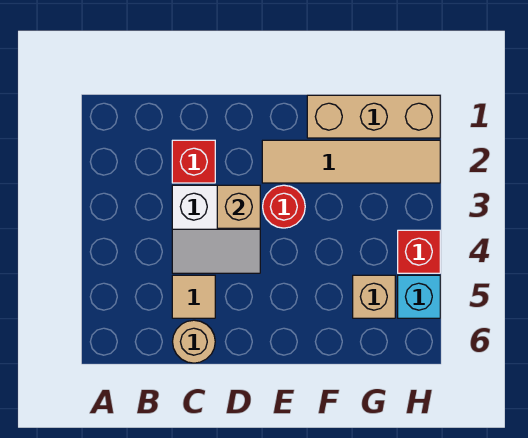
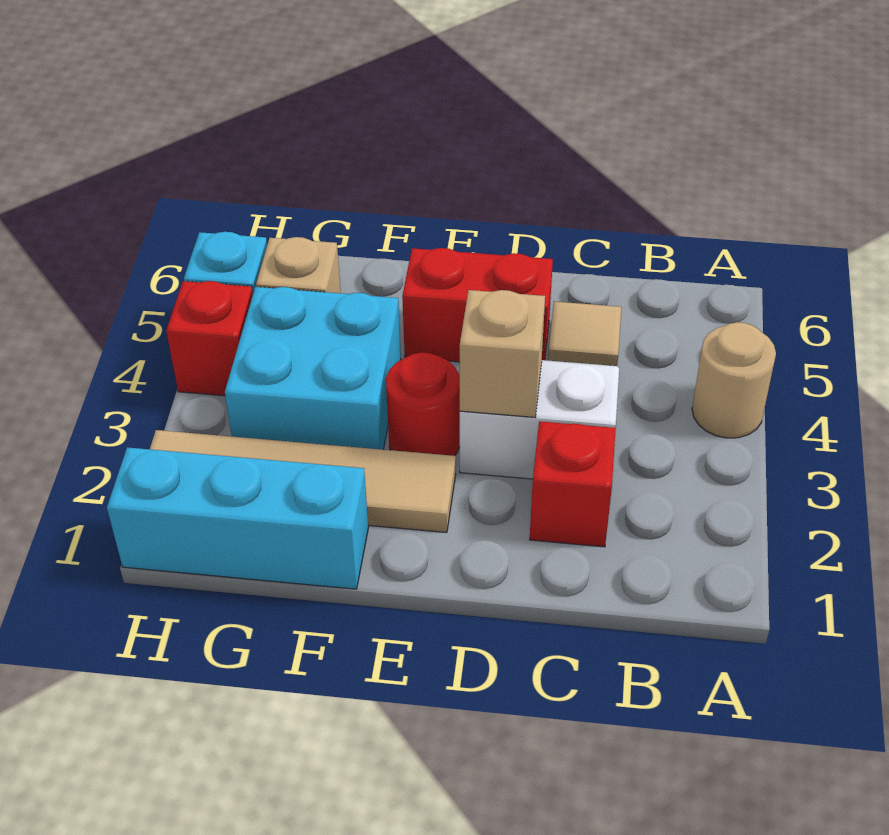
tan round brick C6 level 1 -> tan round brick A4 level 1
none -> red brick D5:E5 level 1
tan brick F1:H1 level 1 -> cyan brick F1:H1 level 1
none -> cyan brick F3:G4 level 1

